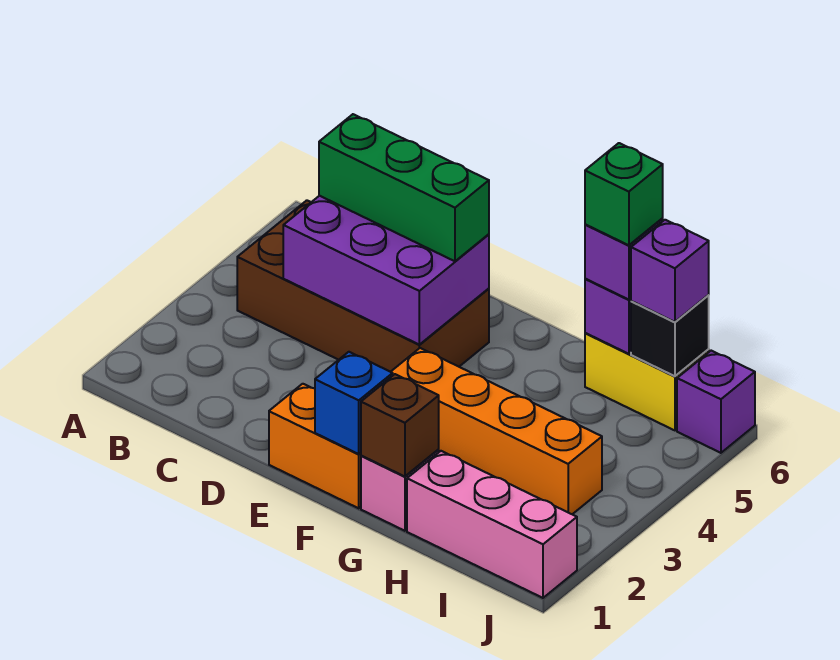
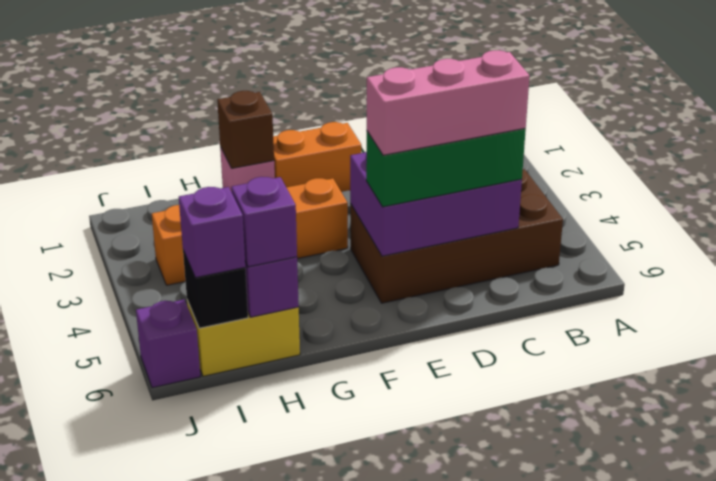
blue brick F1 level 2 -> none
pink brick H1:J1 level 1 -> pink brick C5:E5 level 4
green brick H6 level 4 -> none

